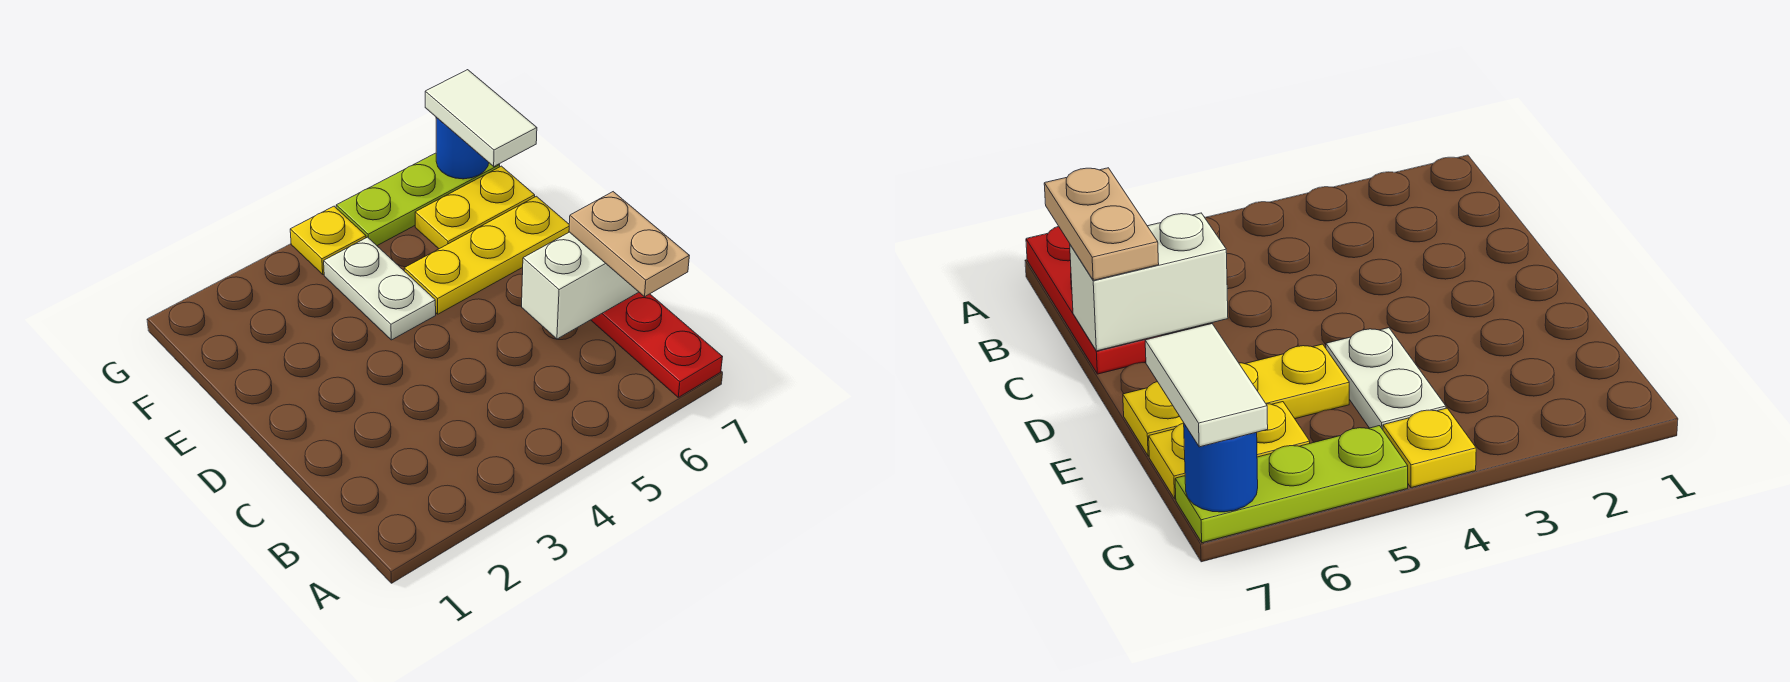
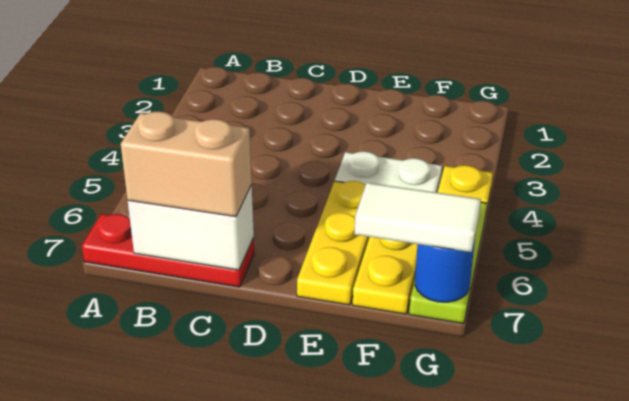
tan plate B7:C7 level 3 -> tan brick B7:C7 level 3
white brick C6:C7 level 2 -> white brick B7:C7 level 2

